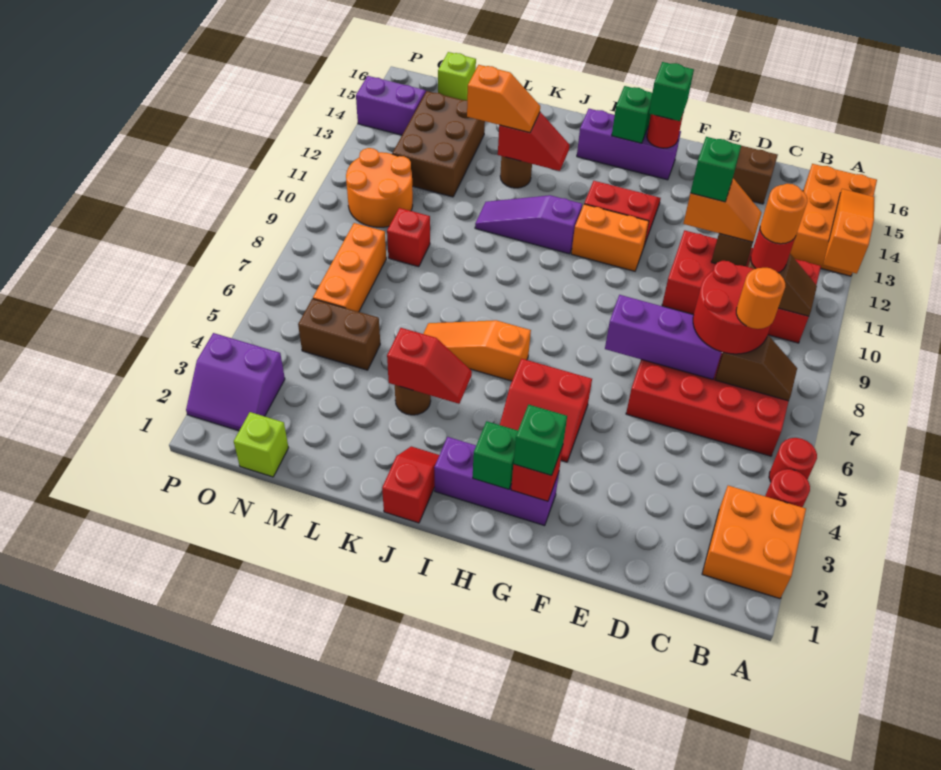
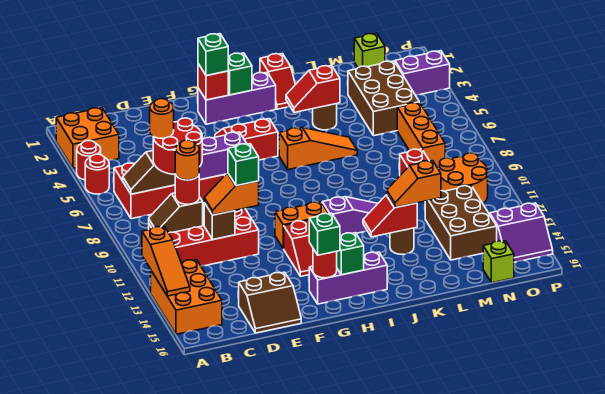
brown brick M5:N5 level 1 -> brown brick M3:N5 level 1

